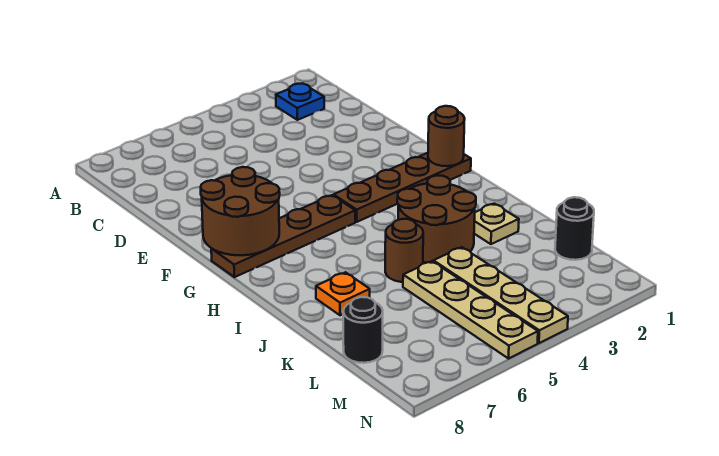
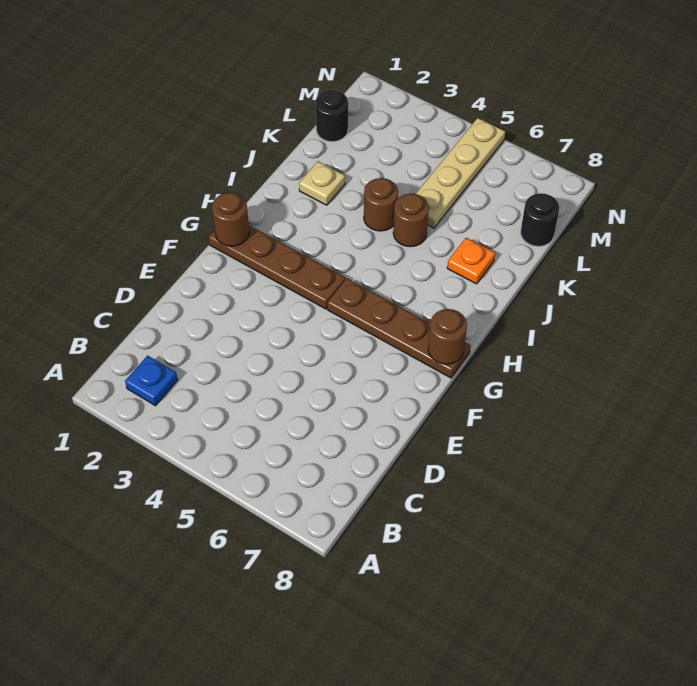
brown round brick F7:G8 level 2 -> brown round brick G8 level 2
brown round brick I3:J4 level 1 -> brown round brick J4 level 1
tan plate K4:N4 level 1 -> none

